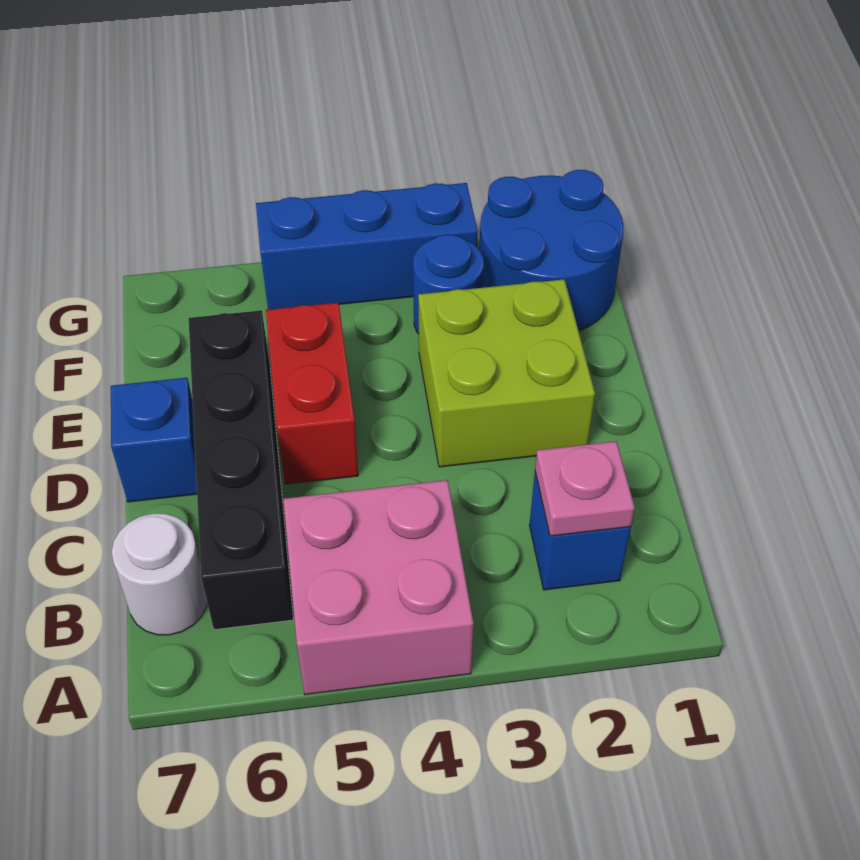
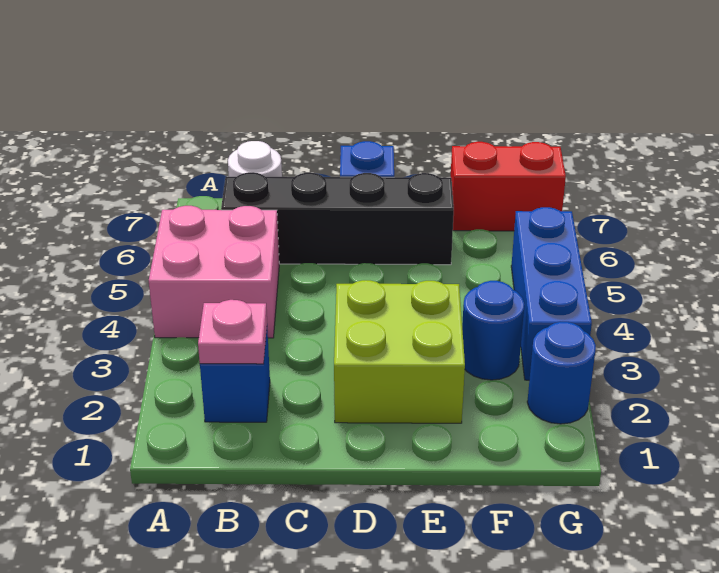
red brick D5:E5 level 1 -> red brick F7:G7 level 1
blue round brick F1:G2 level 1 -> blue round brick G2 level 1

